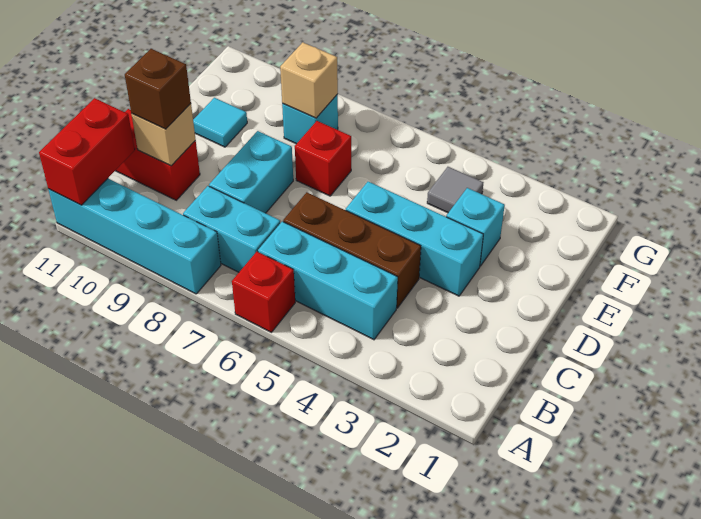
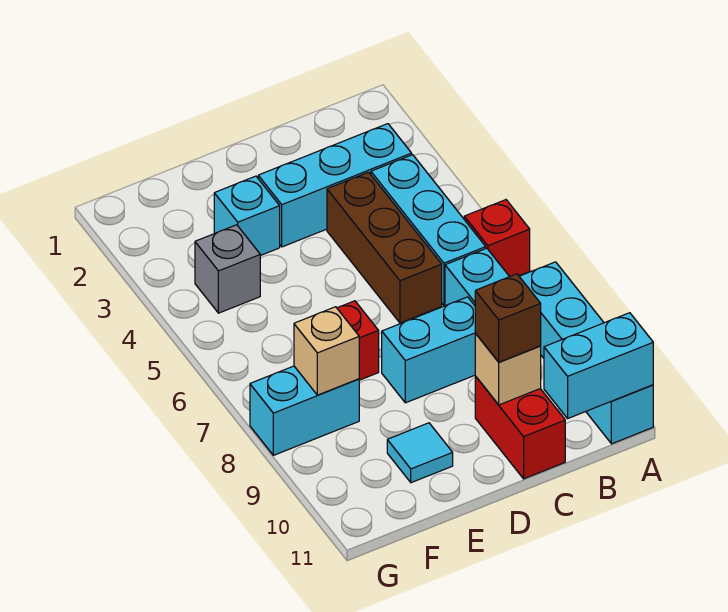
red brick A11:B11 level 2 -> cyan brick A11:B11 level 2
cyan brick D3:D5 level 1 -> cyan brick B3:D3 level 1
grey tile F4 level 1 -> grey brick F4 level 1
cyan brick F8 level 1 -> cyan brick F8:G8 level 1

